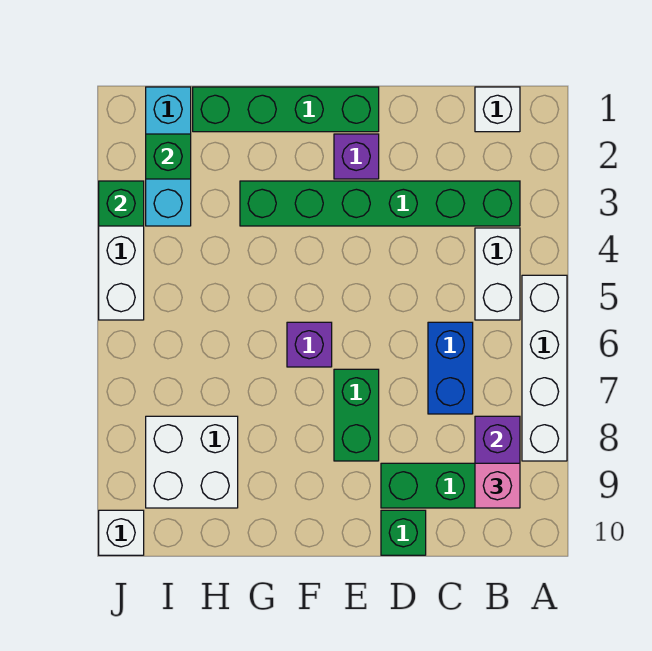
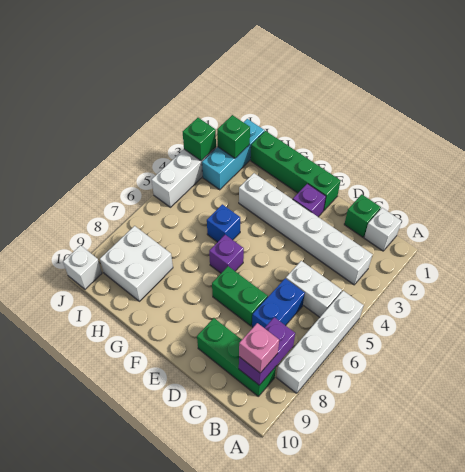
green brick B3:G3 level 1 -> white brick B3:G3 level 1
white brick B4:B5 level 1 -> white brick B5:C5 level 1
green brick D10 level 1 -> green brick C1 level 1
green brick E7:E8 level 1 -> green brick D7:E7 level 1
none -> blue brick G5 level 1

